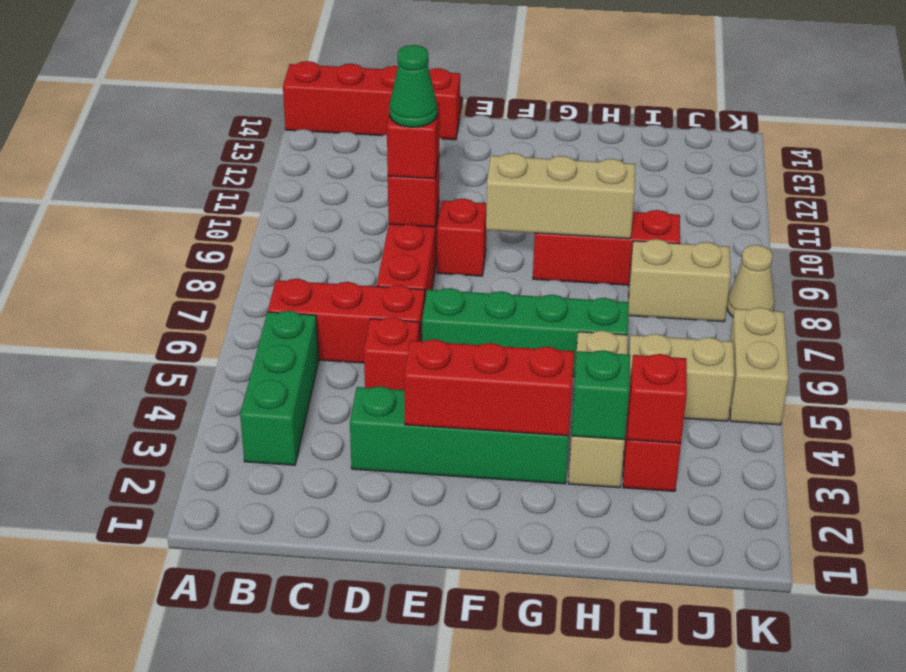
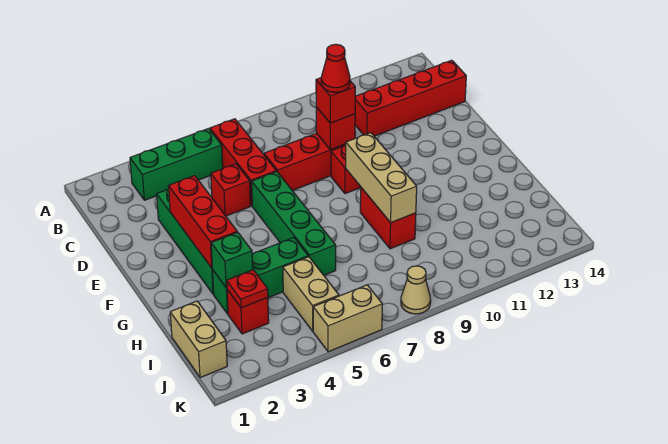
red brick A14:D14 level 1 -> red brick C11:C14 level 1
green cone D9 level 4 -> red cone D9 level 4
red brick G9:I9 level 1 -> red brick G9:H9 level 1
tan brick H3:H5 level 1 -> green brick H3:H5 level 1
red brick I3 level 2 -> red plate I3 level 2
tan brick I8:J8 level 1 -> tan brick I1:J1 level 1

